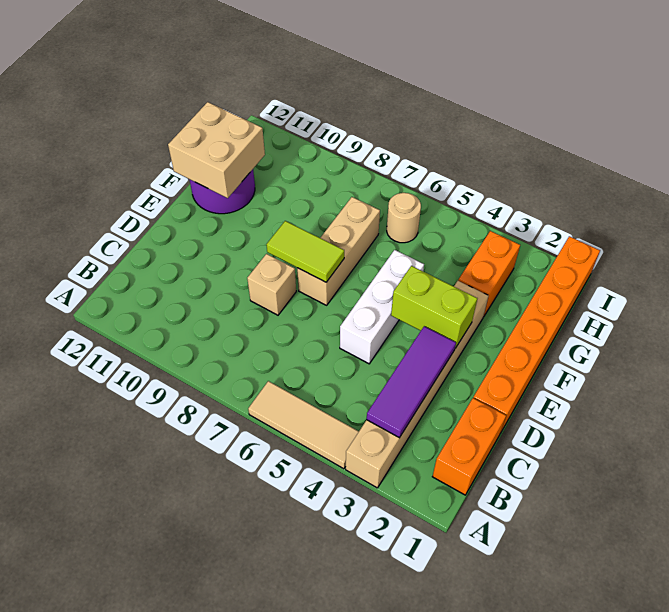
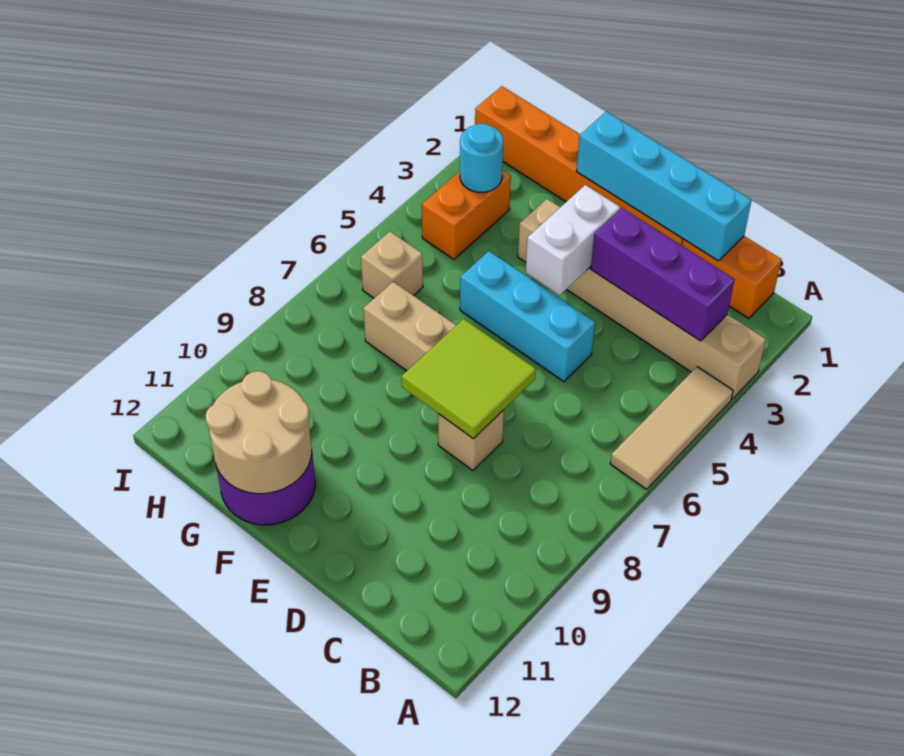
purple tile B3:D3 level 2 -> purple brick B3:D3 level 2
none -> cyan brick C1:F1 level 2
white brick D5:F5 level 1 -> cyan brick D5:F5 level 1
lime brick E3:E4 level 2 -> white brick E3:E4 level 2
lime tile E7:E8 level 2 -> lime tile D7:E8 level 2
tan brick F11:G12 level 2 -> tan round brick F11:G12 level 2
orange brick G3:H3 level 1 -> orange brick H3:H4 level 1
none -> cyan round brick H3 level 2
tan round brick H6 level 1 -> tan brick H6 level 1

